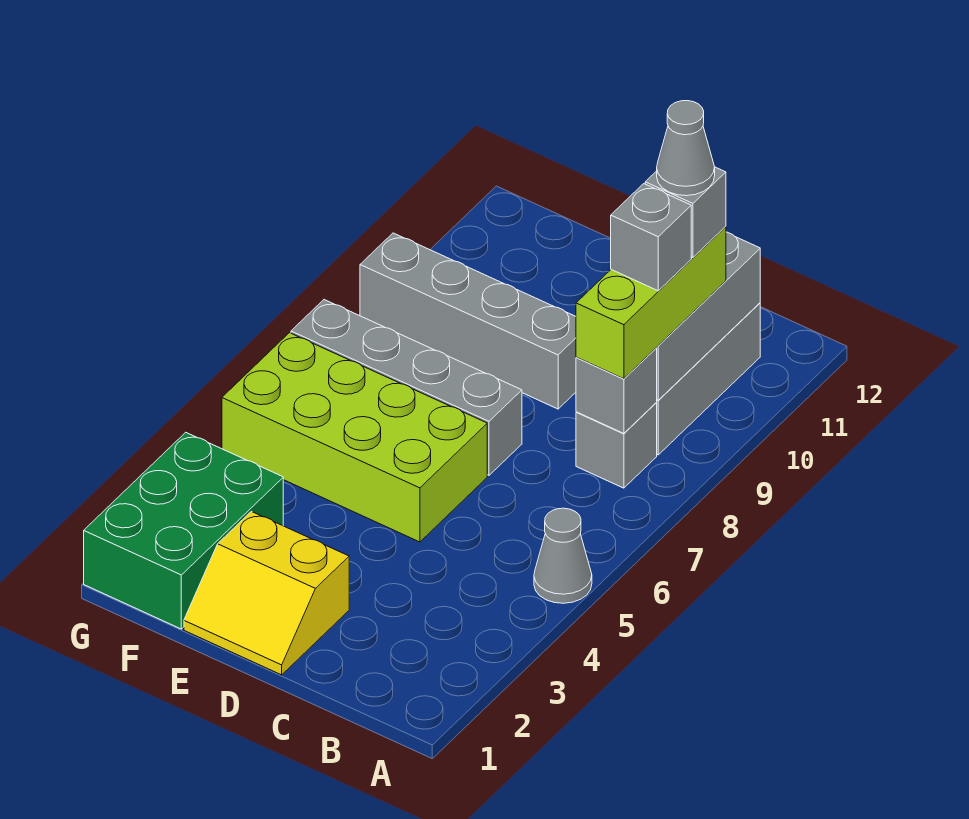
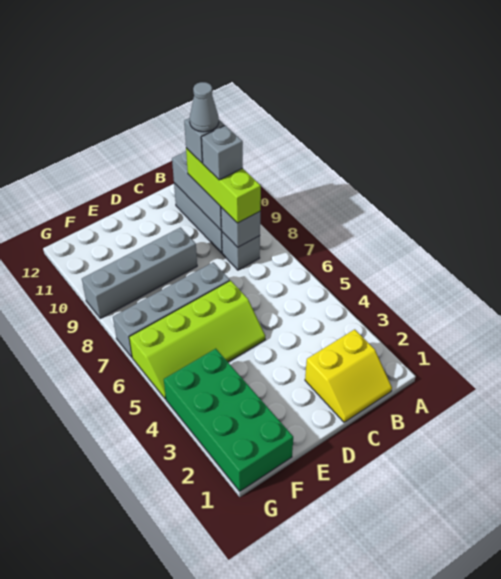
grey cone A5 level 1 -> none
yellow slope D1:E2 level 1 top 2 -> yellow slope B1:C2 level 1 top 2
lime brick D5:G6 level 1 -> lime slope D5:G6 level 1 top 6
green brick F1:G3 level 1 -> green brick F1:G4 level 1

